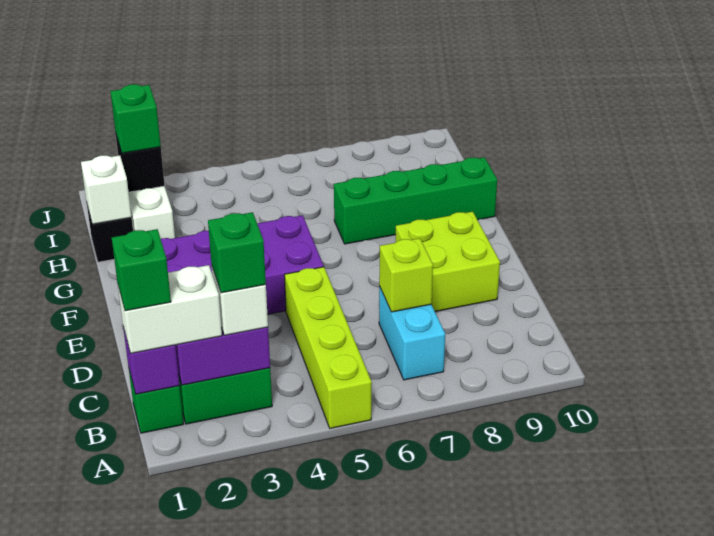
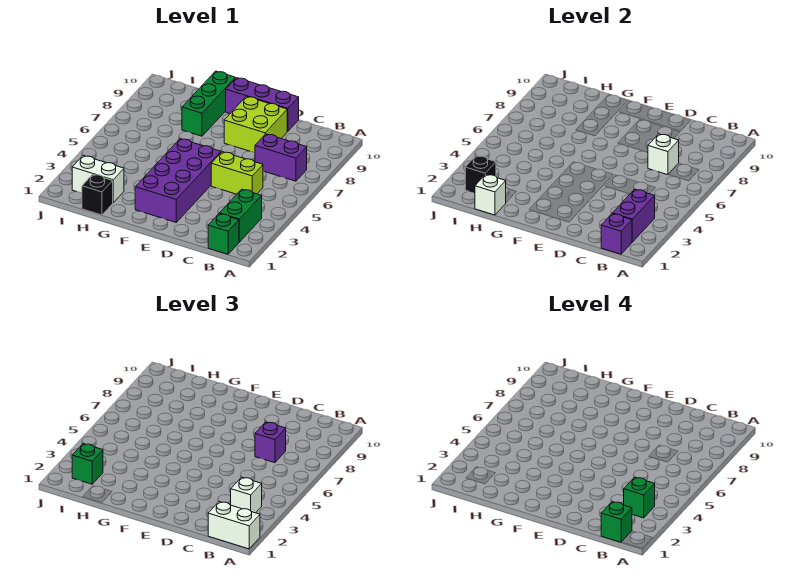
lime brick A5:D5 level 1 -> lime brick C5:D5 level 1
white brick B1:B2 level 3 -> white brick A1:B1 level 3
cyan brick B7:C7 level 1 -> purple brick B7:C7 level 1
lime brick C7 level 2 -> white brick C7 level 2
none -> purple brick C7 level 3
none -> purple brick D10:F10 level 1
green brick G7:G10 level 1 -> green brick G8:G10 level 1

